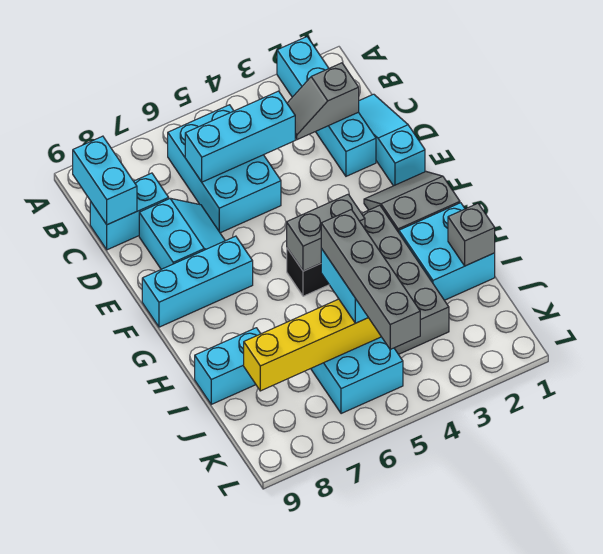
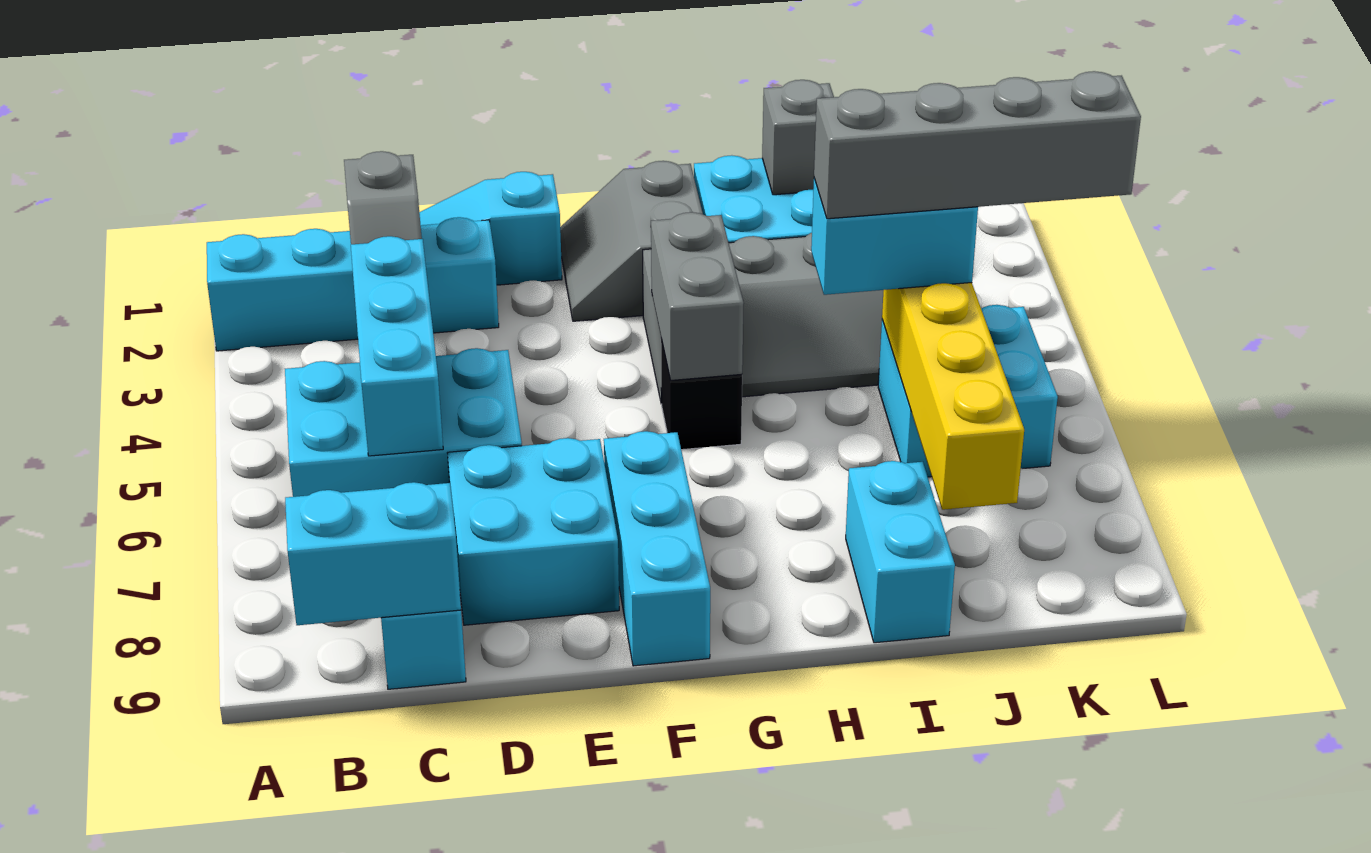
cyan slope D7:E8 level 1 top 8 -> cyan brick D7:E8 level 1

